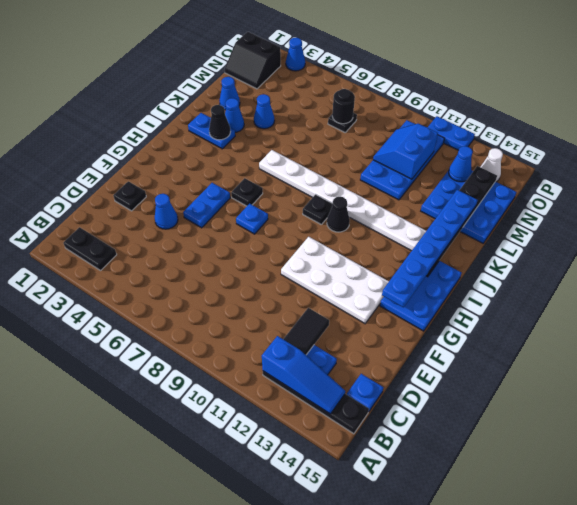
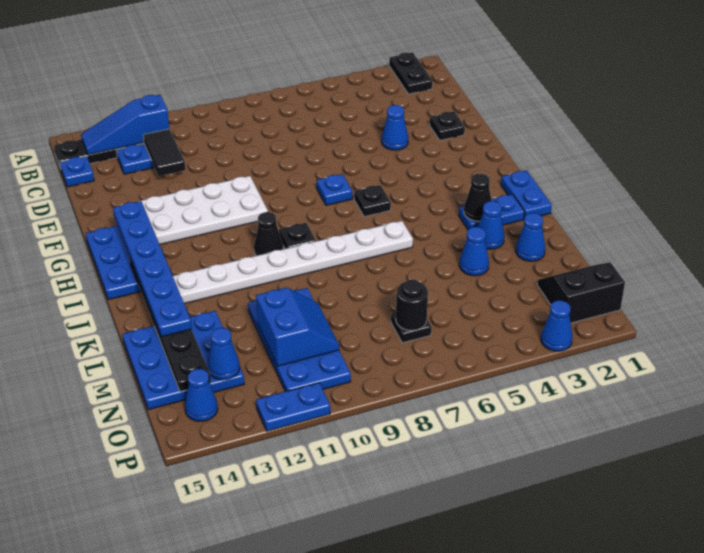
black plate B2:B3 level 1 -> black plate A2:B2 level 1
blue plate F5:G5 level 1 -> blue plate I1:J1 level 1
white cone O14 level 1 -> blue cone O14 level 1

